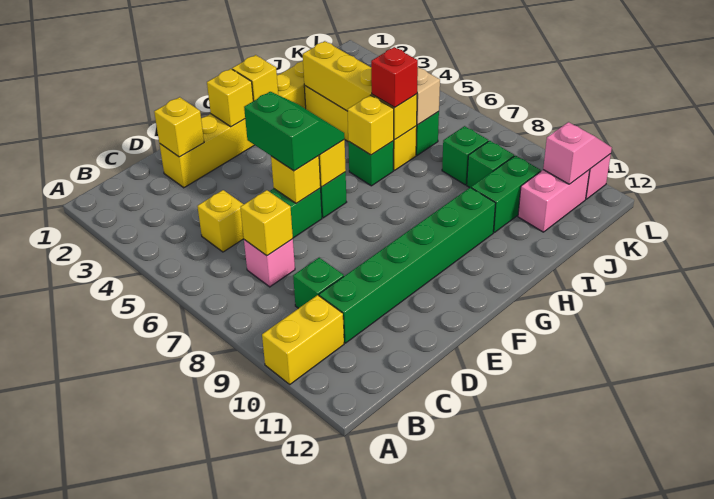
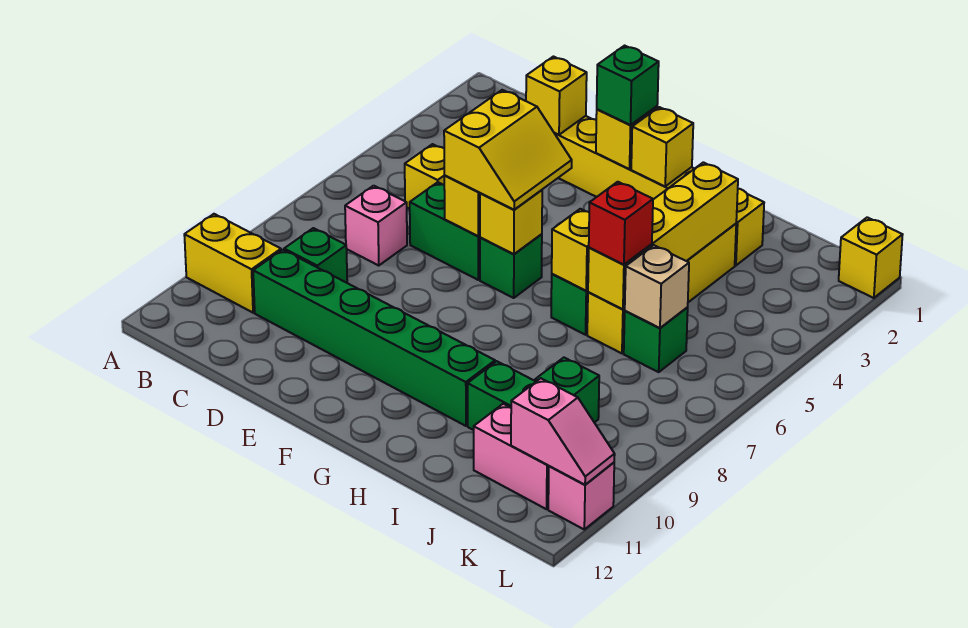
yellow brick C7 level 2 -> yellow brick L1 level 1
green slope E5:F6 level 3 top E -> yellow slope E5:F6 level 3 top E
green brick J8 level 1 -> green brick F2 level 3

